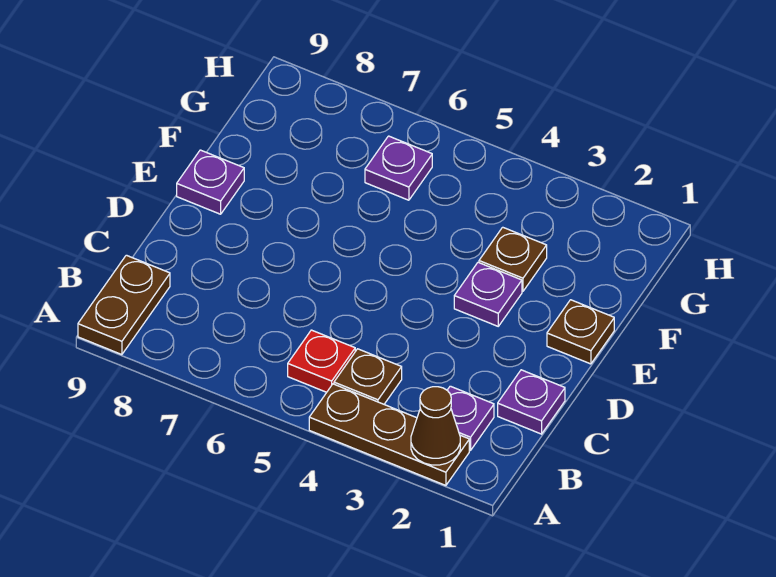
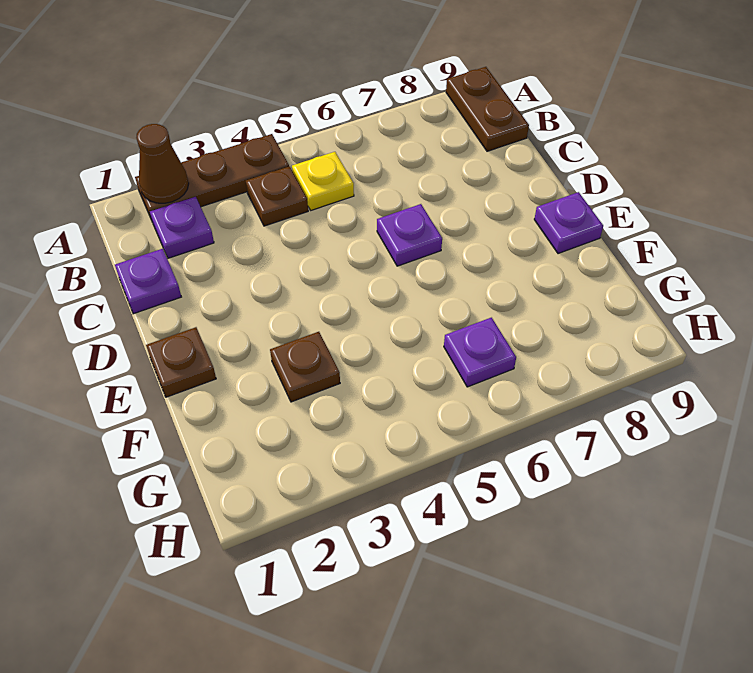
red plate B5 level 1 -> yellow plate B5 level 1
purple plate E3 level 1 -> purple plate D6 level 1

